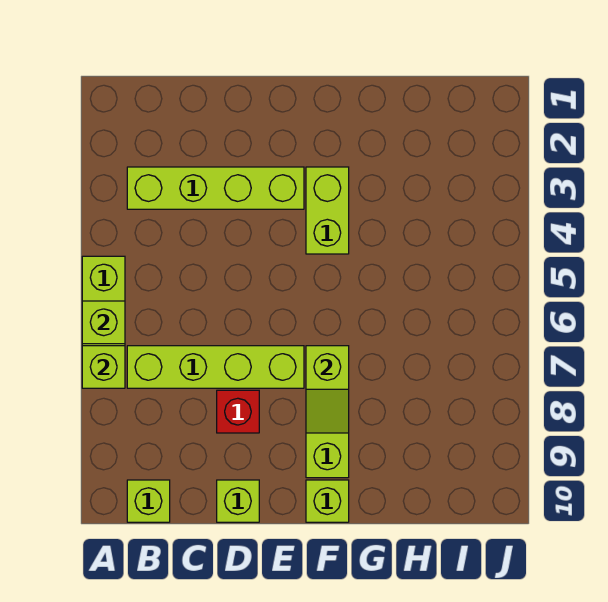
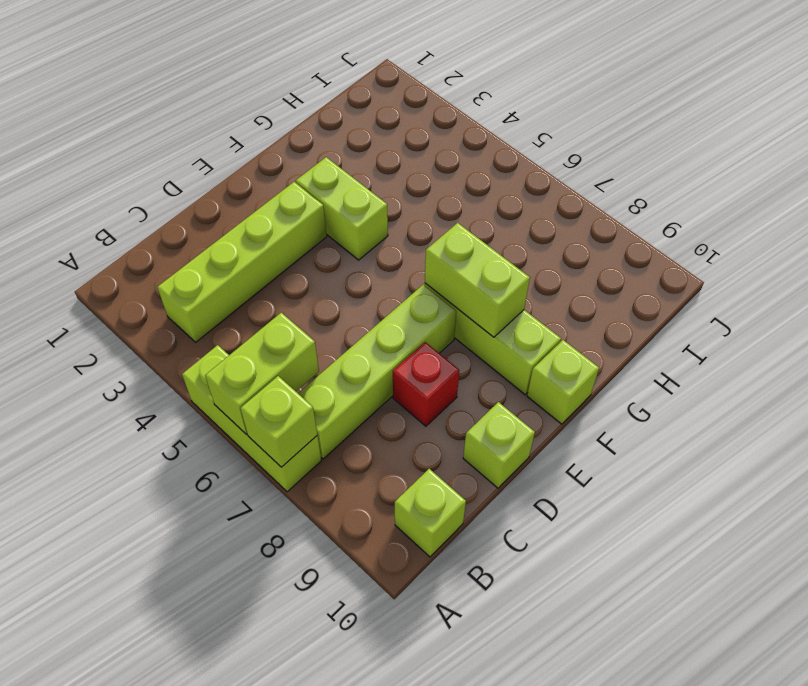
lime brick A6 level 2 -> lime brick A6:B6 level 2
lime slope F7:F8 level 2 top 7 -> lime brick F7:F8 level 2

